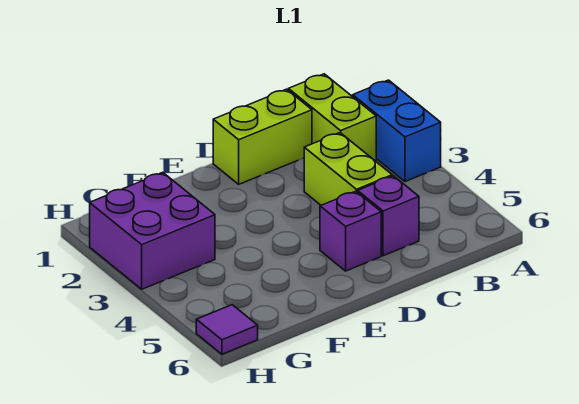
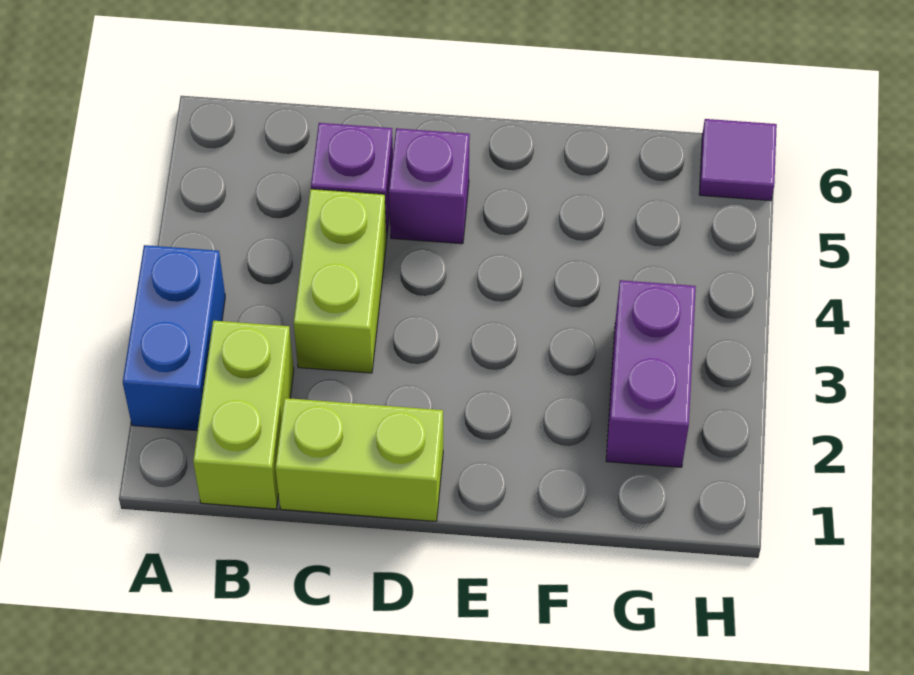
purple brick G2:H3 level 1 -> purple brick G2:G3 level 1

